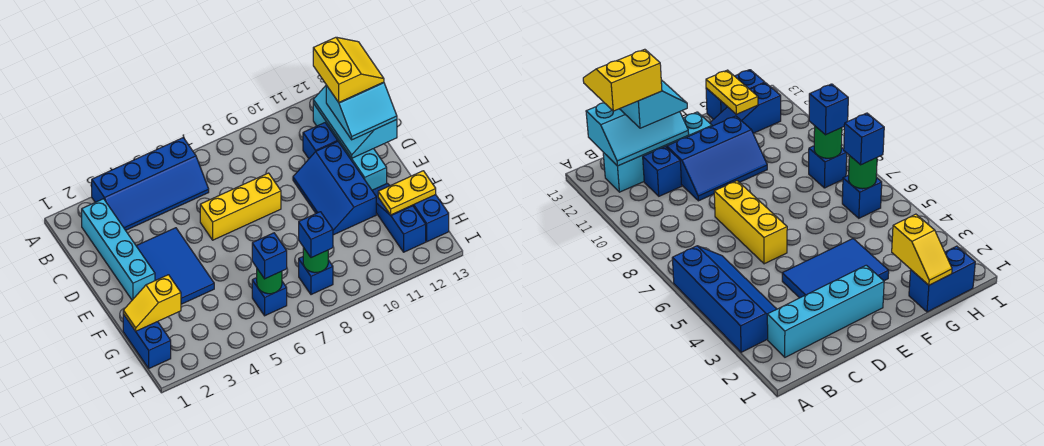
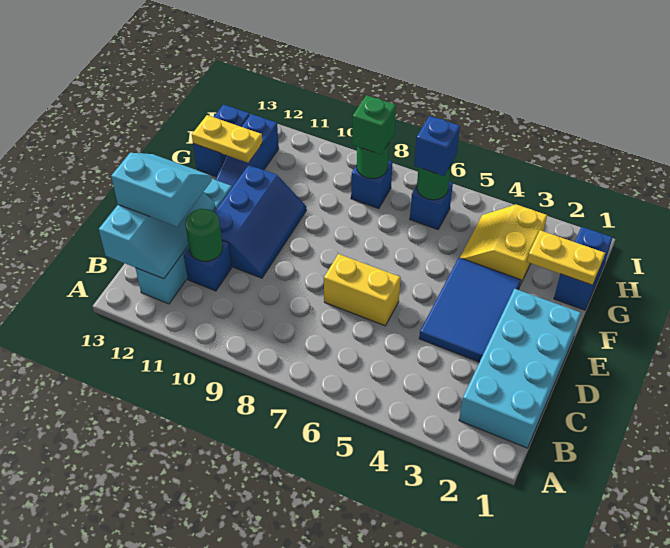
blue slope A3:B6 level 1 top A -> none
cyan brick B2:E2 level 1 -> cyan brick B1:E2 level 1
yellow slope B12:C13 level 4 top 12 -> yellow slope G3:H4 level 1 top 3
none -> green round brick C11 level 2
yellow brick D6:D8 level 1 -> yellow brick D6:D7 level 1
yellow slope G1:G2 level 2 top 2 -> yellow plate G1:G2 level 2
blue brick H8 level 3 -> green brick H8 level 3

